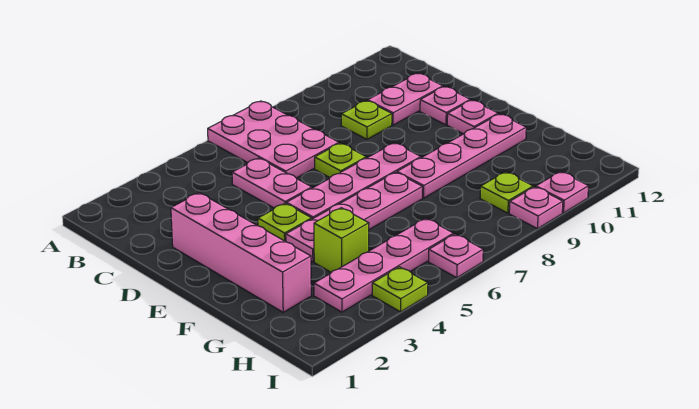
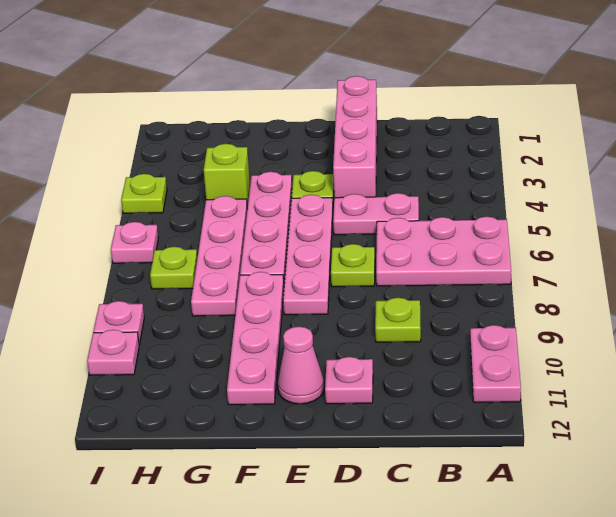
pink plate C10:C11 level 1 -> pink plate A10:A11 level 1
pink brick D2:G2 level 1 -> pink brick D1:D4 level 1
pink plate E11 level 1 -> pink cone E11 level 1
pink plate H3:H6 level 1 -> pink plate G5:G8 level 1
lime plate H9 level 1 -> lime plate H7 level 1

